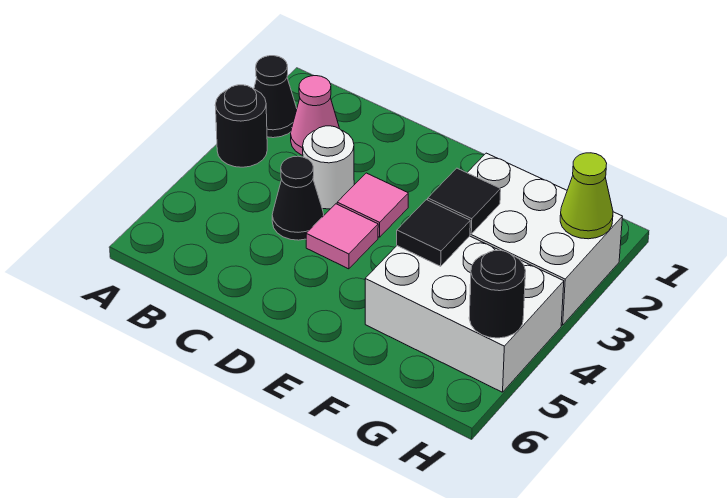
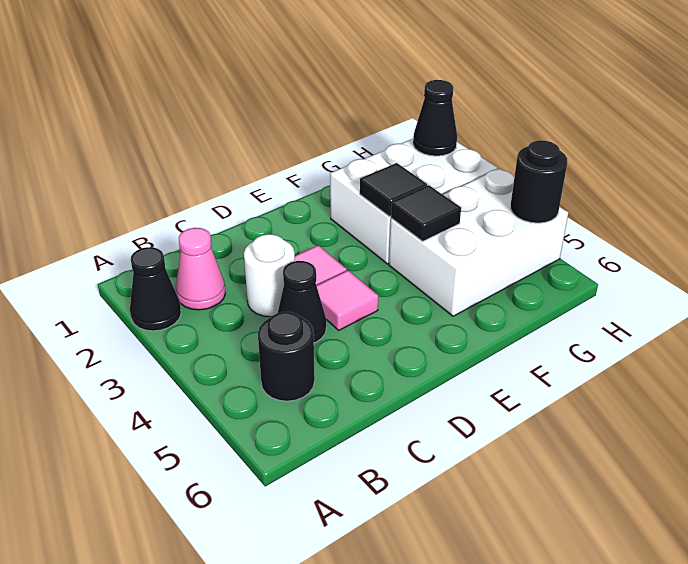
black round brick A3 level 1 -> black round brick B5 level 1
lime cone H2 level 2 -> black cone H2 level 2

